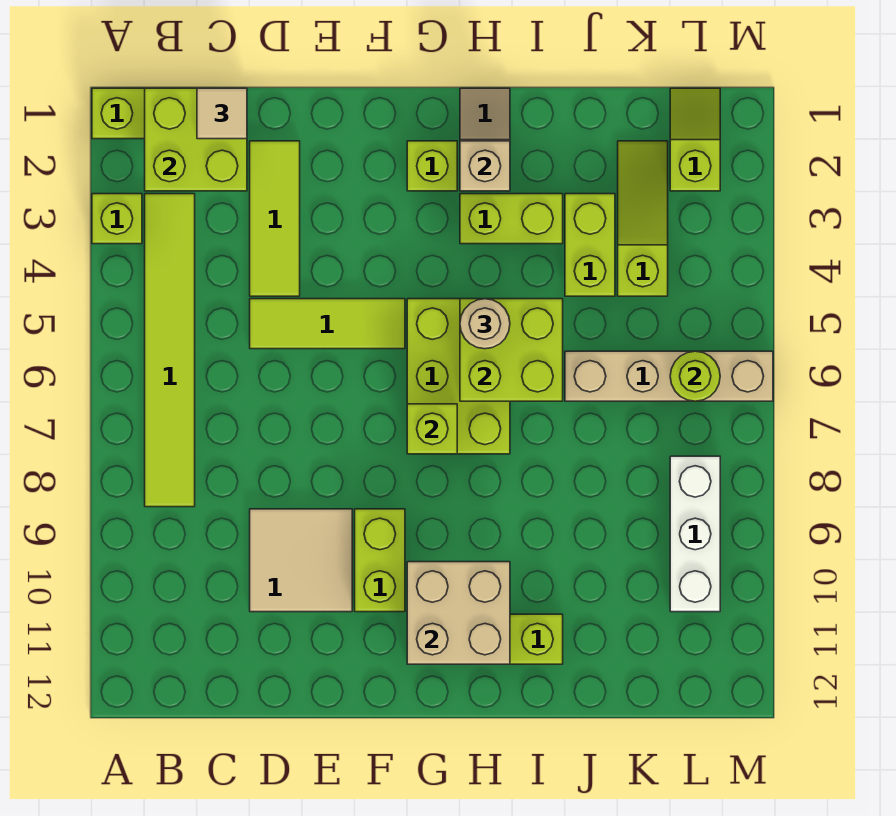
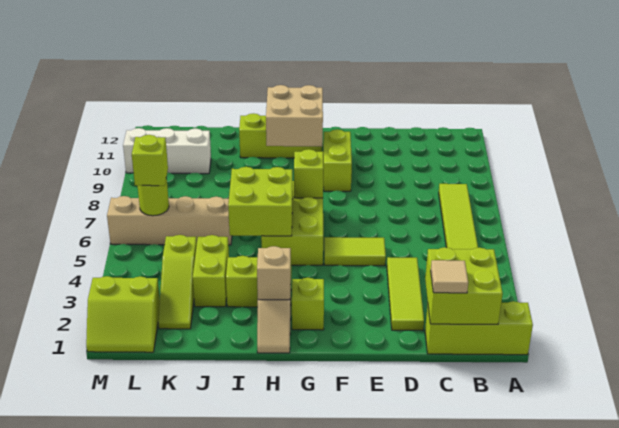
lime brick A3 level 1 -> lime brick L6 level 3
lime tile D5:F5 level 1 -> lime tile E5:F5 level 1
tan tile D9:E10 level 1 -> none
tan round brick H5 level 3 -> none
lime slope L1:L2 level 1 top 2 -> lime slope L1:M2 level 1 top 2
white brick L8:L10 level 1 -> white brick K10:M10 level 1

